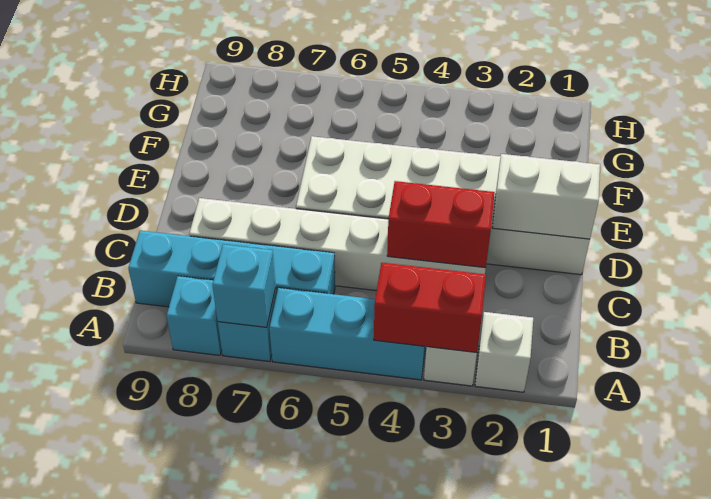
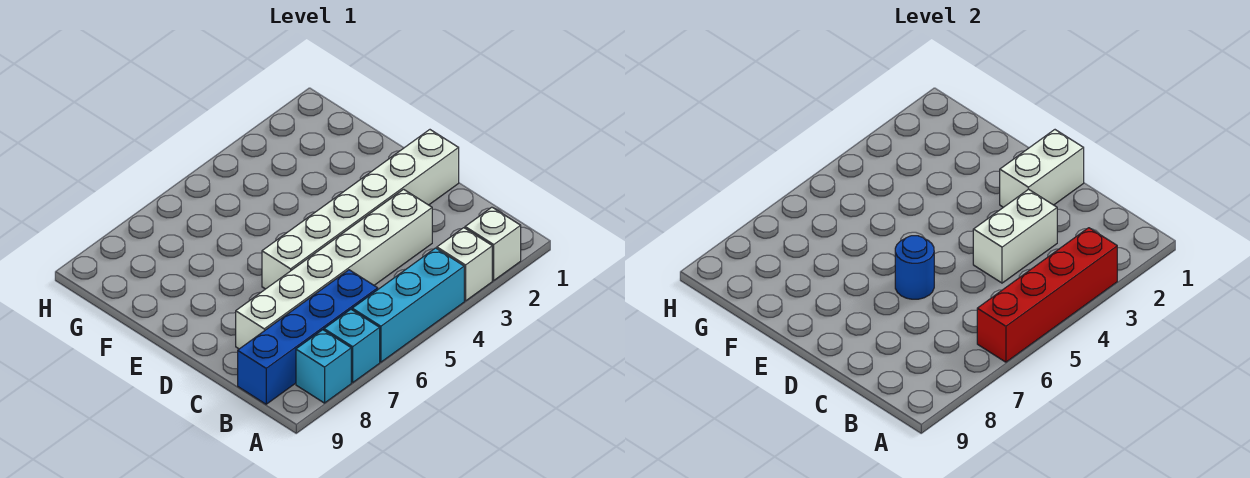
red brick A3:A4 level 2 -> red brick A3:A6 level 2
cyan brick A7 level 2 -> none
cyan brick B6:B9 level 1 -> blue brick B6:B9 level 1
red brick C3:C4 level 2 -> white brick C3:C4 level 2
white brick D1:E6 level 1 -> white brick D1:D6 level 1
none -> blue round brick D6 level 2

